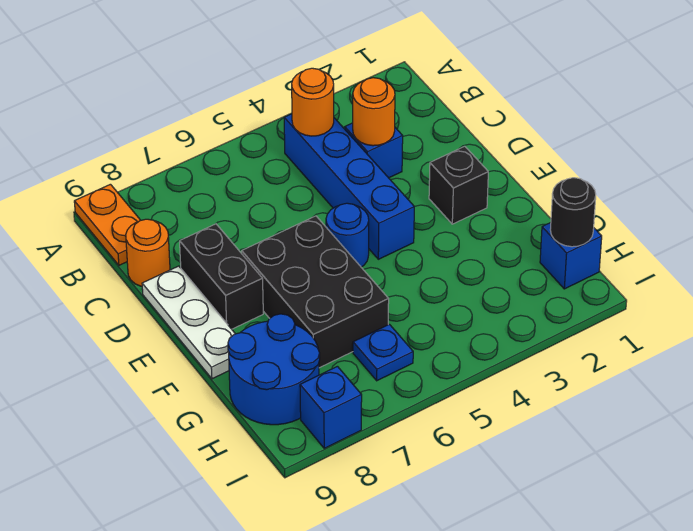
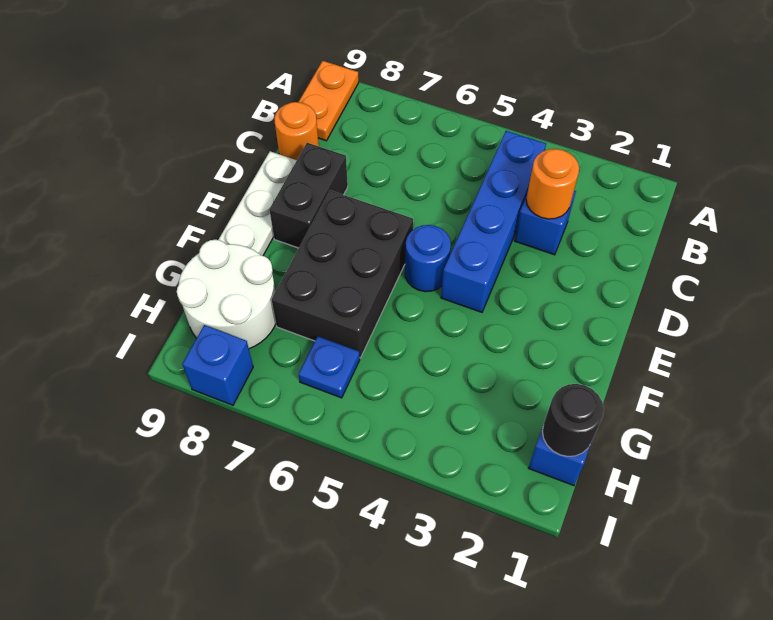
orange round brick B4 level 2 -> none
black brick E2 level 1 -> none
blue round brick G8:H9 level 1 -> white round brick G8:H9 level 1

